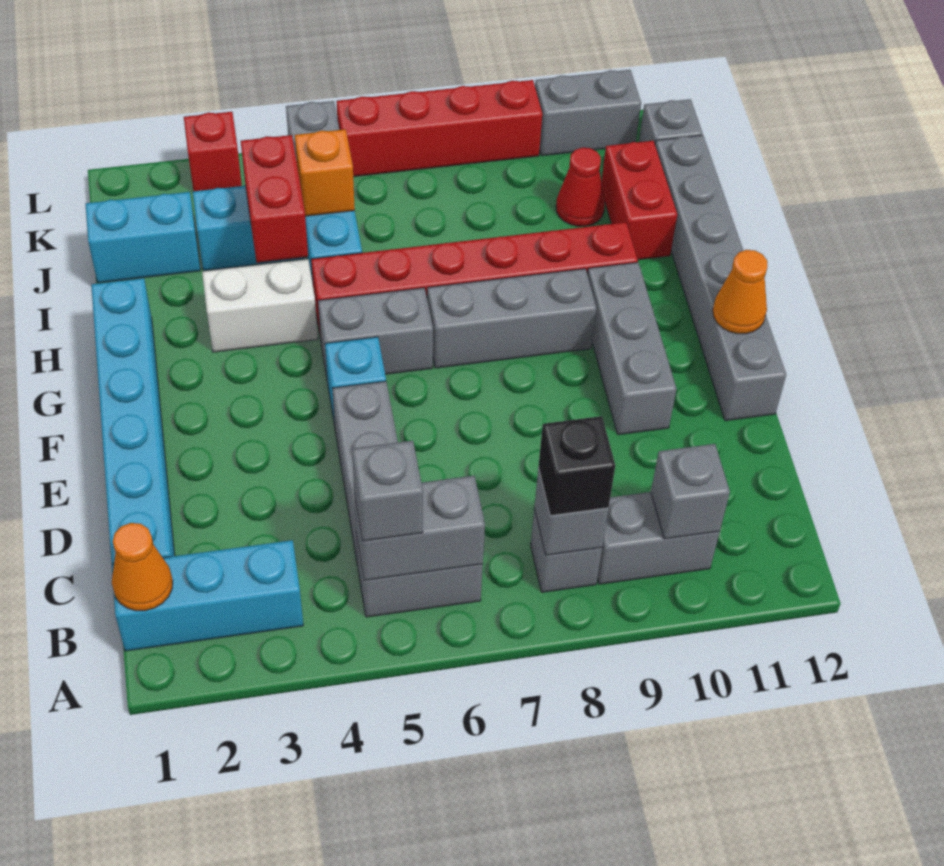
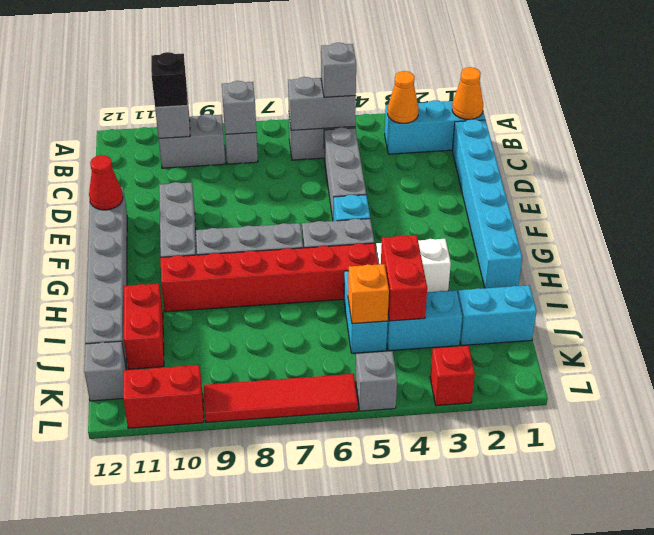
black brick B8 level 3 -> black brick B10 level 3
orange cone F12 level 2 -> orange cone B3 level 2
red cone J10 level 1 -> red cone E12 level 2
red brick L6:L9 level 1 -> red tile L6:L9 level 1
grey brick L10:L11 level 1 -> red brick L10:L11 level 1

